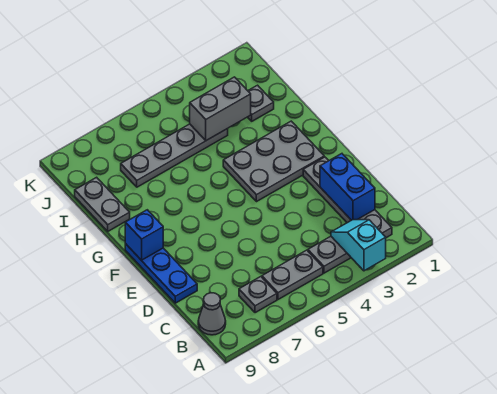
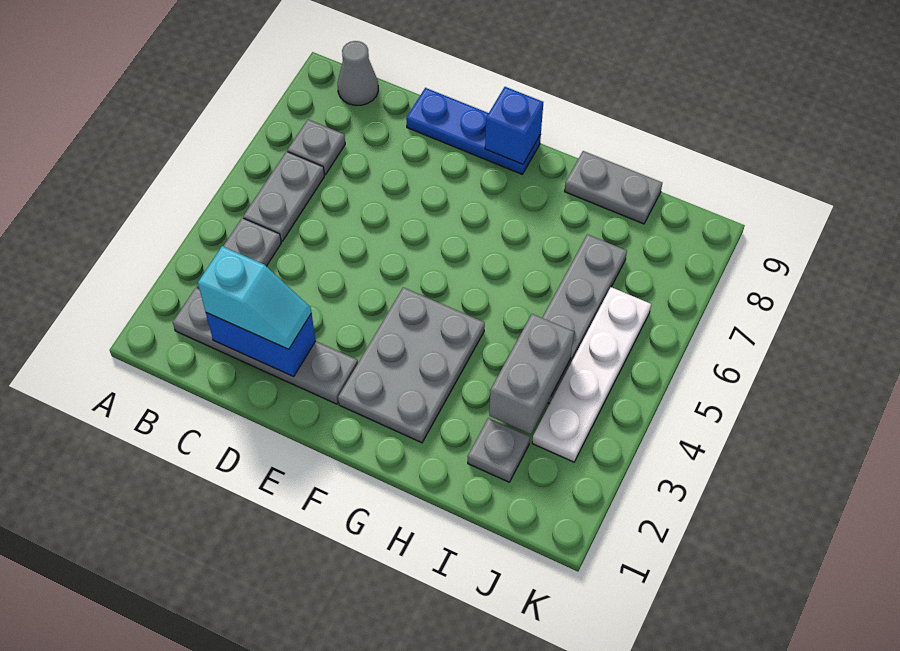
cyan slope A3:B3 level 2 top A -> cyan slope C2:D2 level 3 top C
none -> white plate J3:J6 level 1

